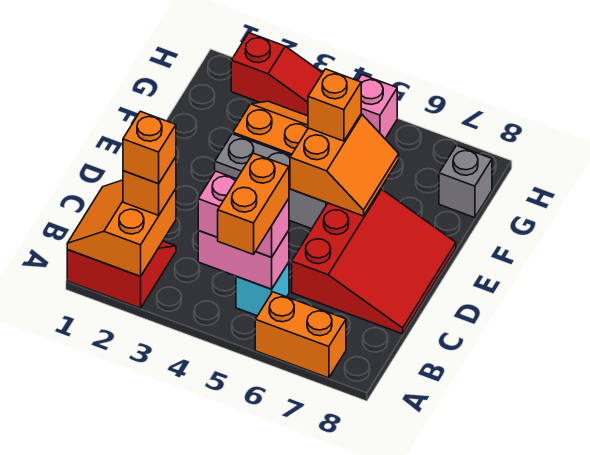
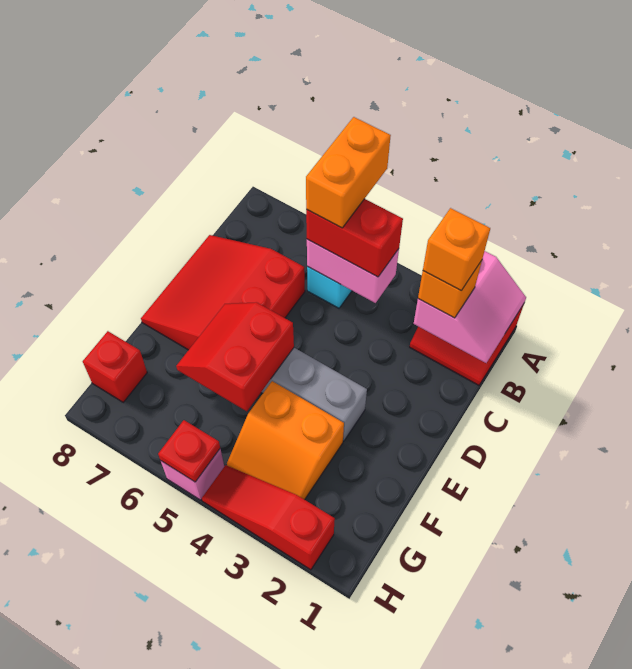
orange slope A1:B2 level 2 top 2 -> pink slope A1:B2 level 2 top 2
orange brick A6:A7 level 1 -> none
pink brick B4:B5 level 3 -> red brick B4:B5 level 3
orange slope E5:F6 level 2 top 5 -> red slope E5:F6 level 2 top 5
orange brick F5 level 3 -> none
grey brick G8 level 1 -> red brick G8 level 1
none -> red plate H5 level 2

